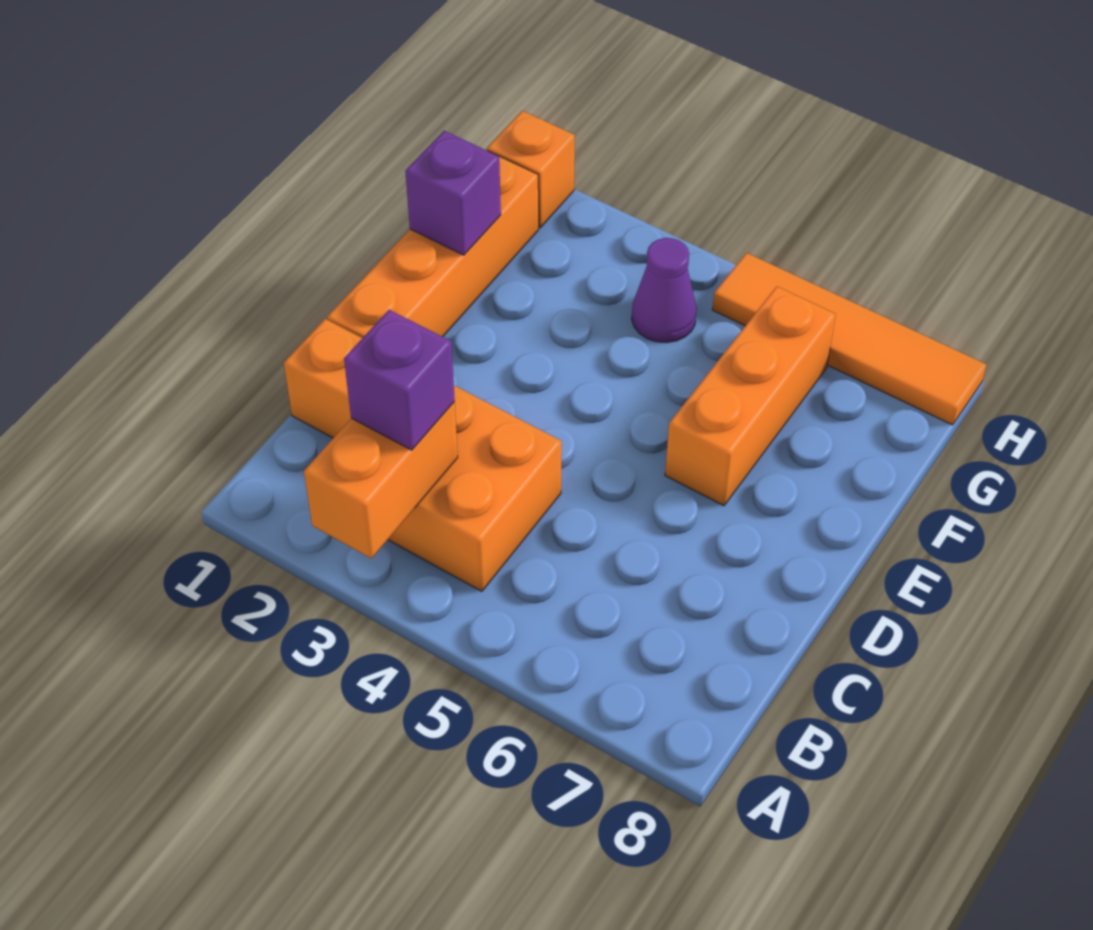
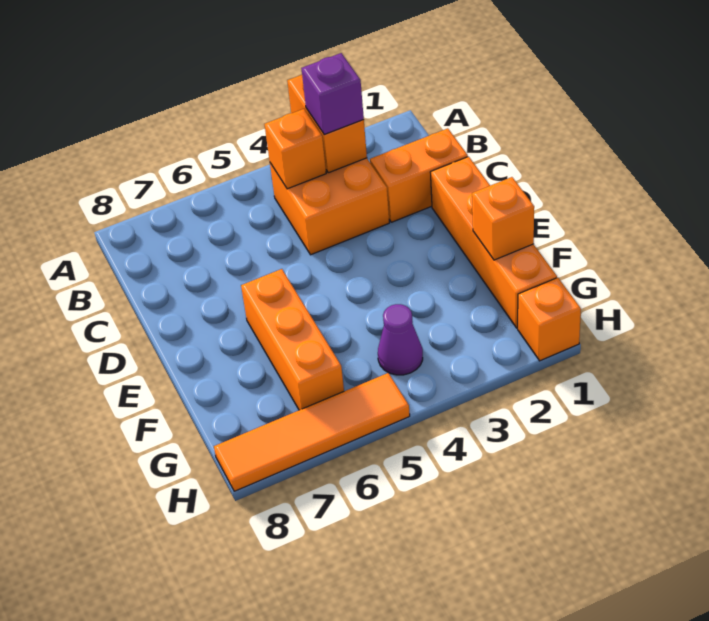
none -> orange brick B4 level 2
purple brick F1 level 2 -> orange brick F1 level 2

